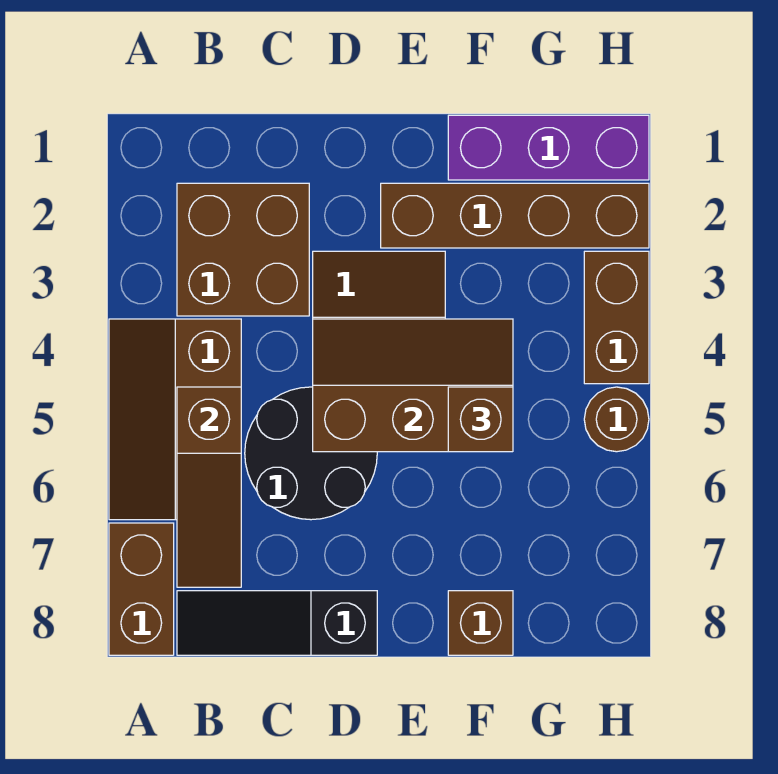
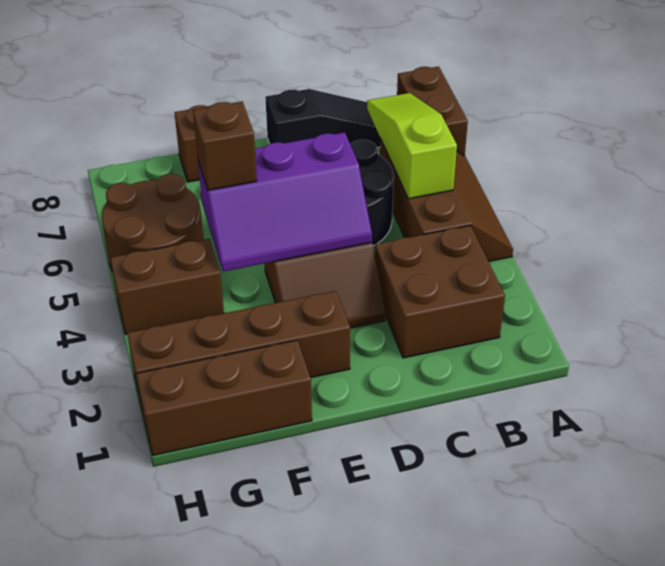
brown slope B5:B7 level 2 top 5 -> lime slope B5:B7 level 2 top 5
brown slope D4:F5 level 2 top 5 -> purple slope D4:F5 level 2 top 5
purple brick F1:H1 level 1 -> brown brick F1:H1 level 1
brown brick H3:H4 level 1 -> brown brick G4:H4 level 1
brown round brick H5 level 1 -> brown round brick G5:H6 level 1

